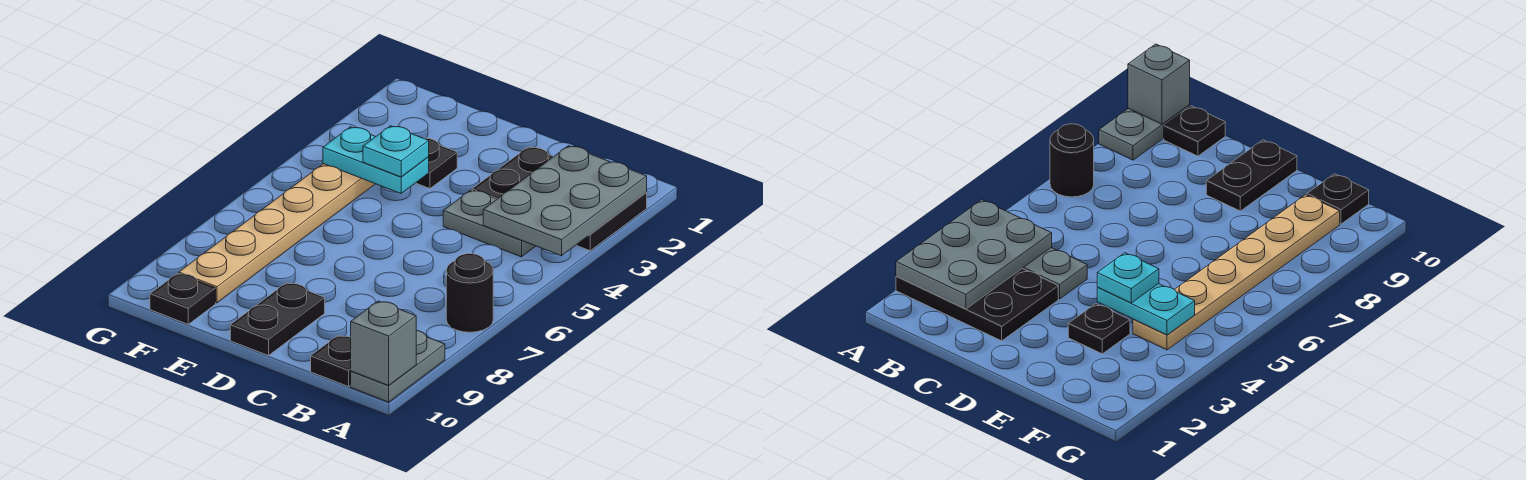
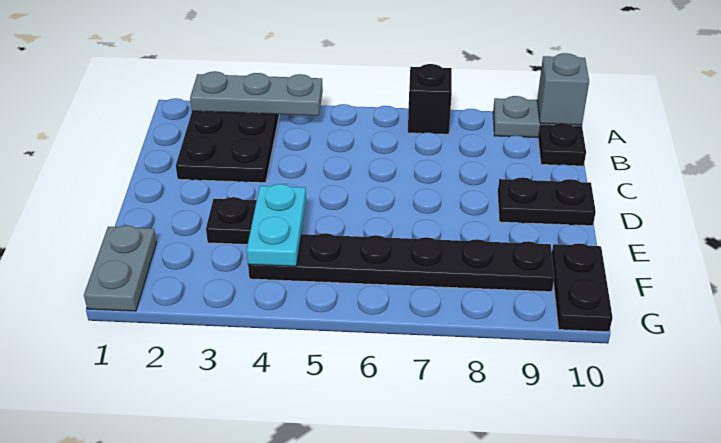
grey plate A2:B4 level 2 -> grey plate A2:A4 level 2
black round brick A7 level 1 -> black brick A7 level 1
grey plate B4:C4 level 1 -> grey plate F1:G1 level 1
cyan plate E4 level 3 -> none
tan plate F4:F9 level 1 -> black plate F4:F9 level 1
black plate F10 level 1 -> black plate F10:G10 level 1

